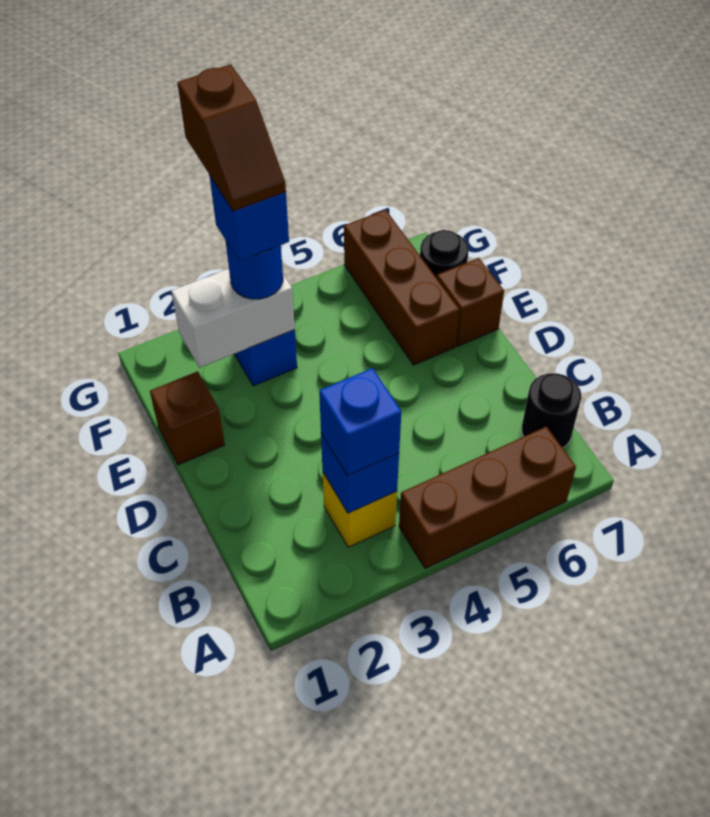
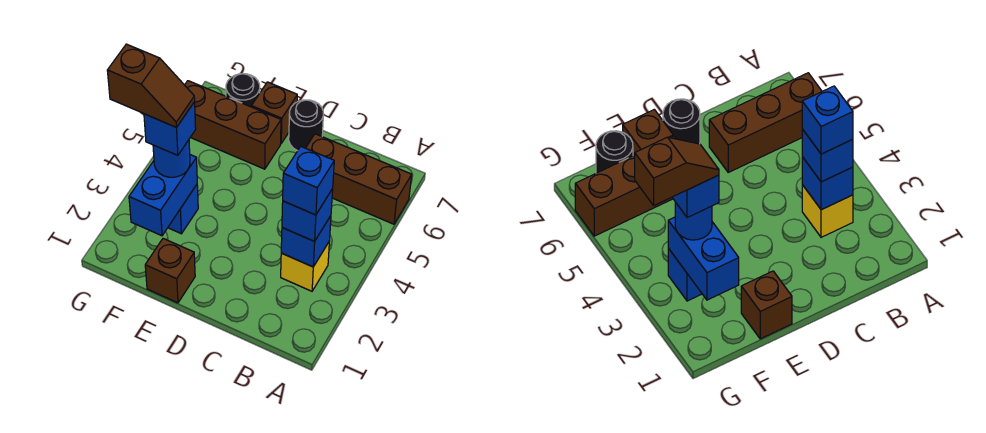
brown brick A4:A6 level 1 -> brown brick A6:C6 level 1
none -> blue brick B3 level 4
black round brick B7 level 1 -> black round brick D7 level 1
white brick F2:F3 level 2 -> blue brick F2:F3 level 2

